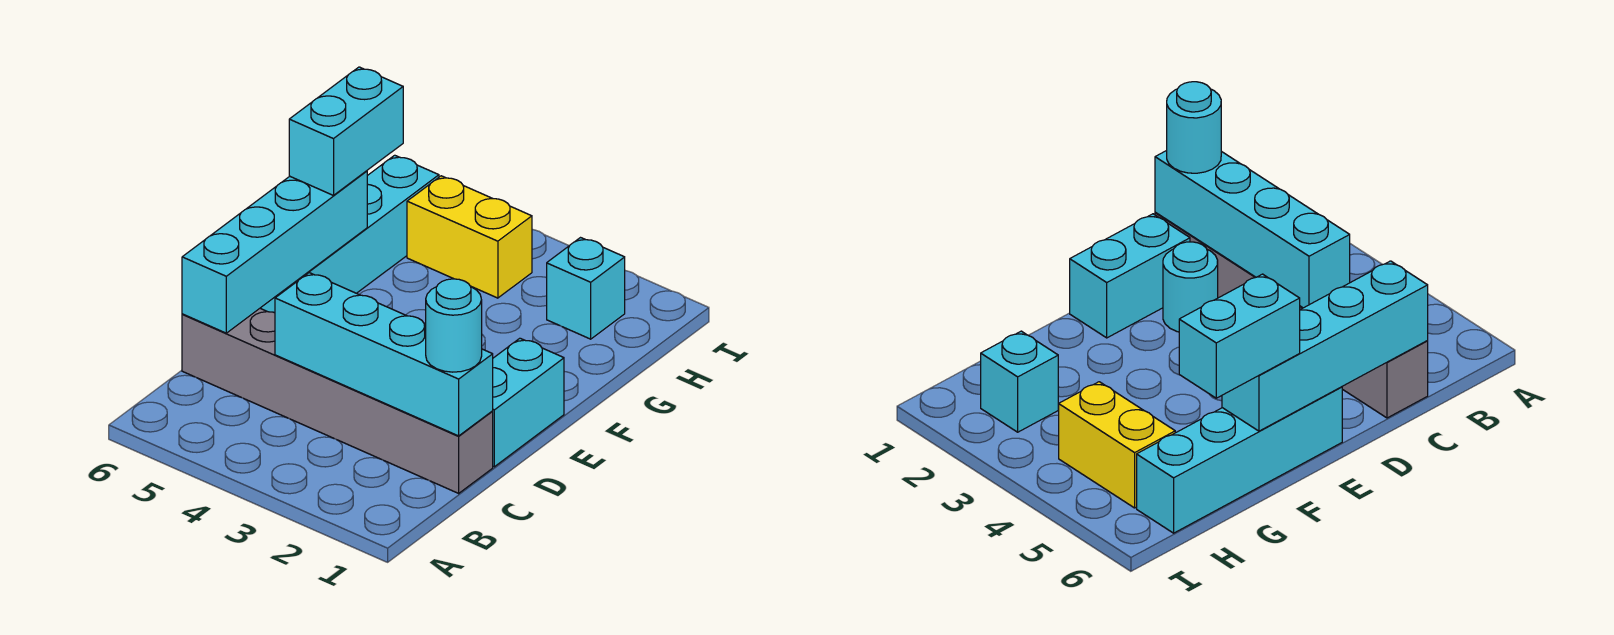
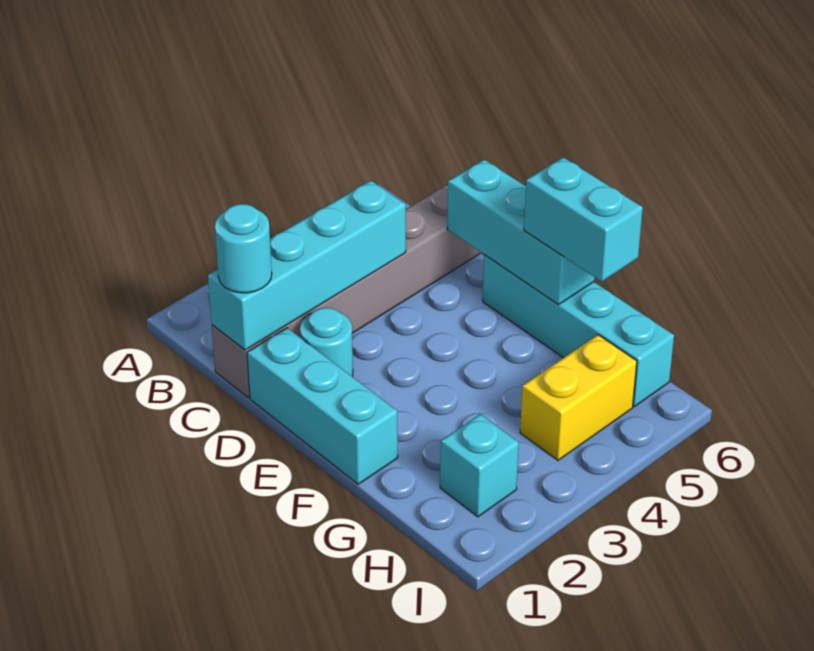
cyan brick C6:F6 level 2 -> cyan brick D6:F6 level 2
cyan brick D1:E1 level 1 -> cyan brick D1:F1 level 1

